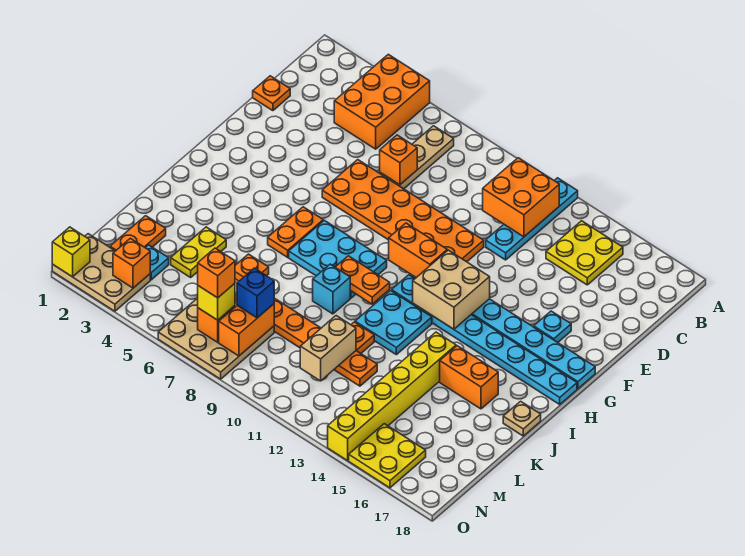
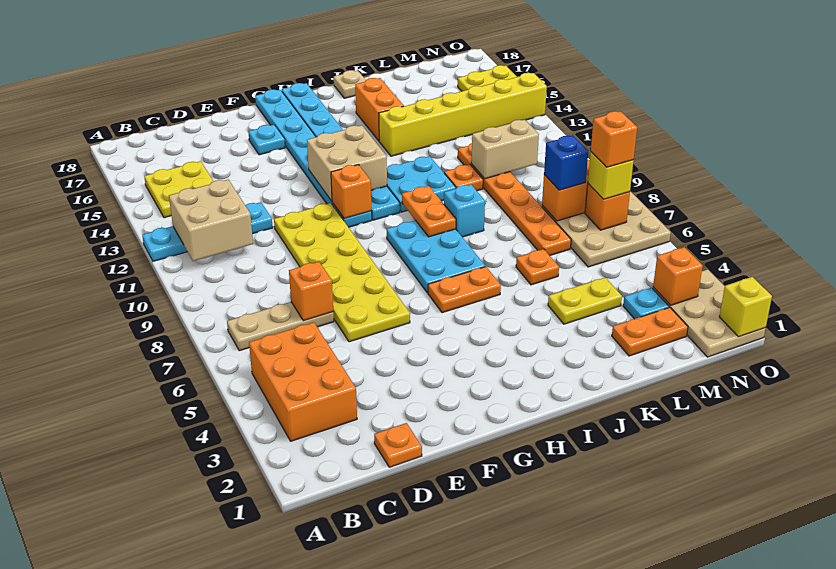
orange brick A4:C5 level 1 -> orange brick B3:C5 level 1
orange brick B11:C12 level 2 -> tan brick B11:C12 level 2
orange plate E6:F11 level 1 -> yellow plate E6:F11 level 1
orange brick G10:G11 level 2 -> orange brick G11 level 2

